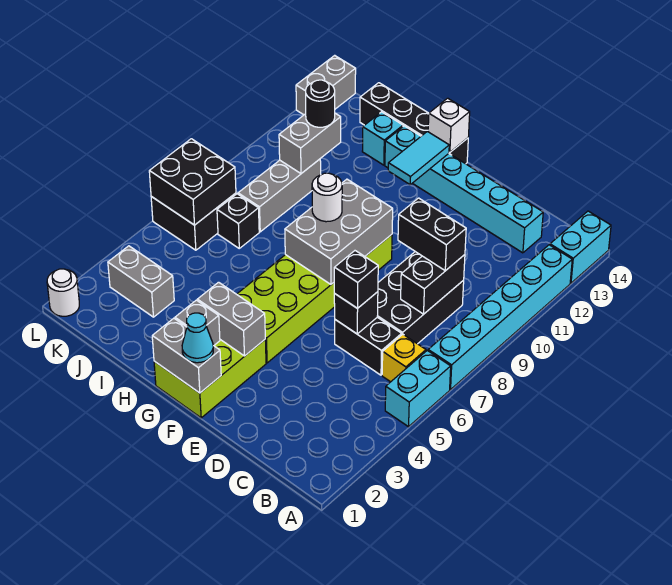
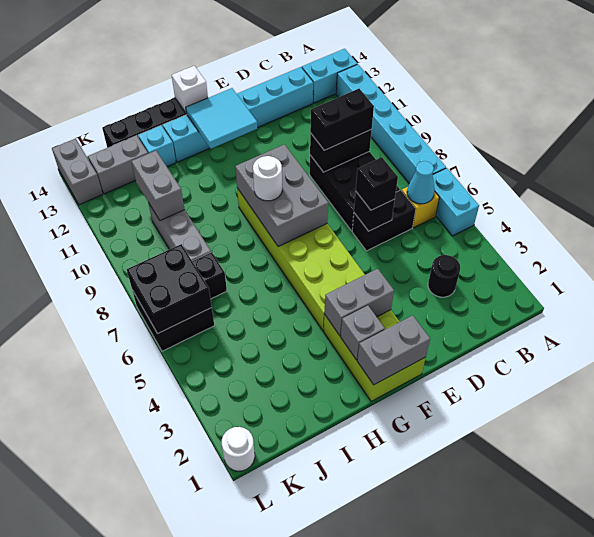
cyan brick A13:A14 level 1 -> cyan brick A13:B13 level 1
black brick C8:C9 level 2 -> black brick C9:D9 level 2
cyan cone F1 level 3 -> cyan cone B6 level 2
cyan tile G12:G13 level 2 -> cyan tile F12:G13 level 2
grey brick J3:K3 level 1 -> grey brick J13:K13 level 1
black round brick J11 level 3 -> black round brick C3 level 1

